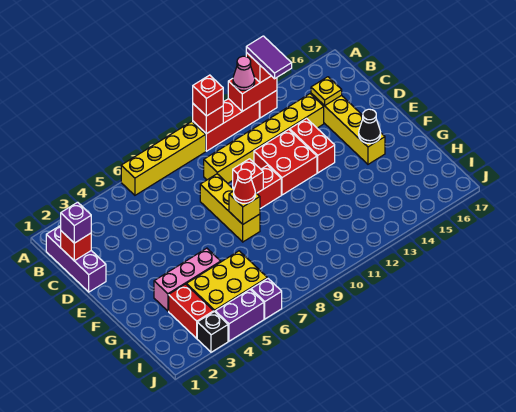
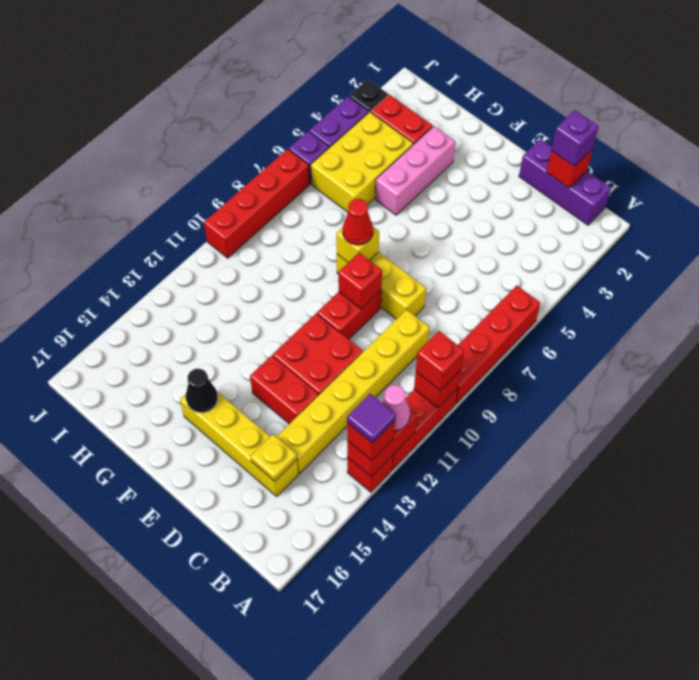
yellow brick A6:A9 level 1 -> red brick A6:A9 level 1
purple tile A13:B13 level 4 -> purple tile A13 level 4
none -> red brick J7:J10 level 1

